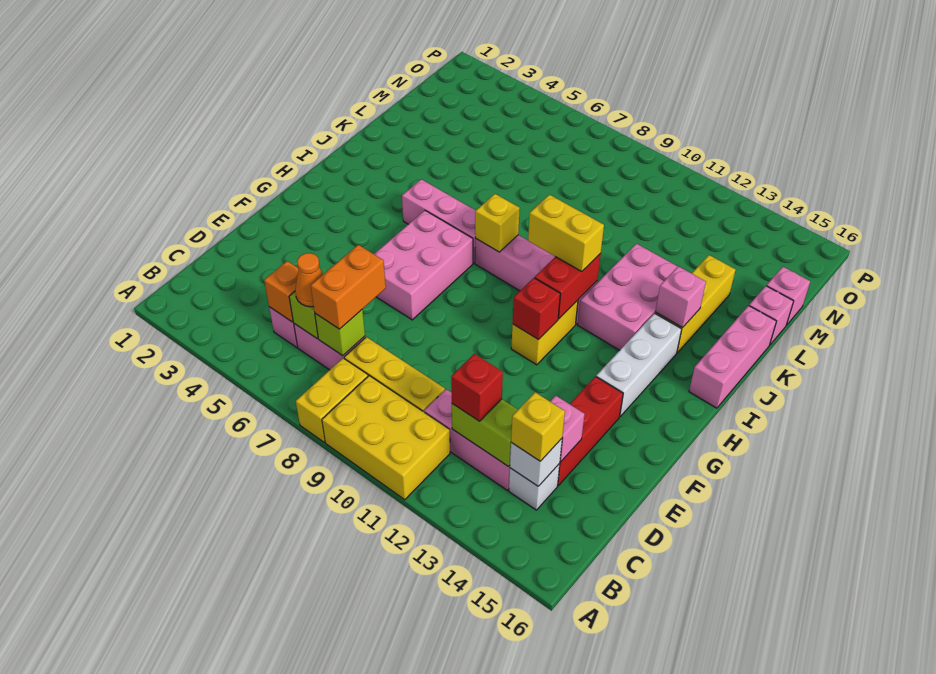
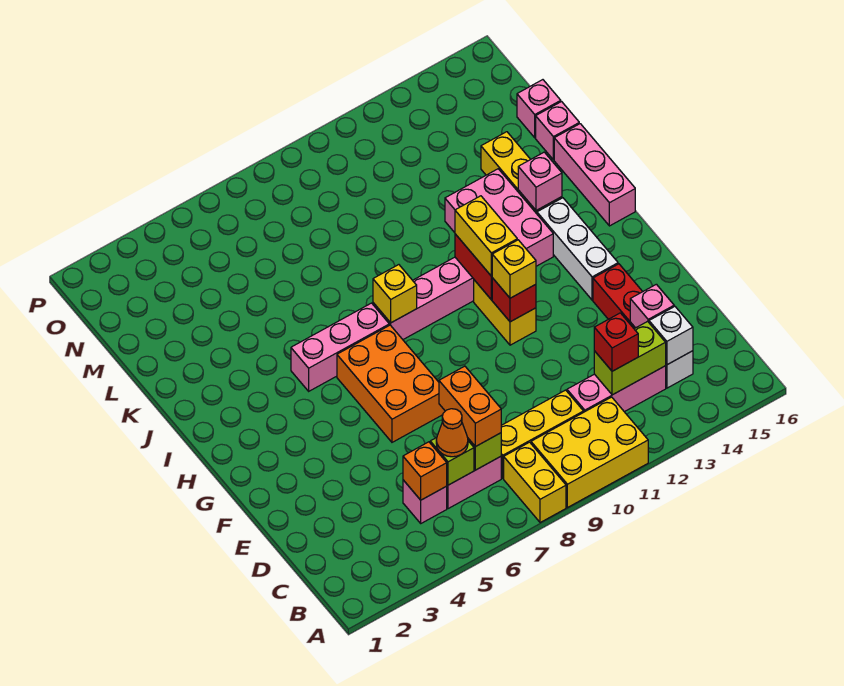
yellow brick C14 level 3 -> yellow brick G11 level 3
pink brick F6:H7 level 1 -> orange brick F6:H7 level 1
yellow brick I10:I11 level 3 -> yellow brick H11:I11 level 3

